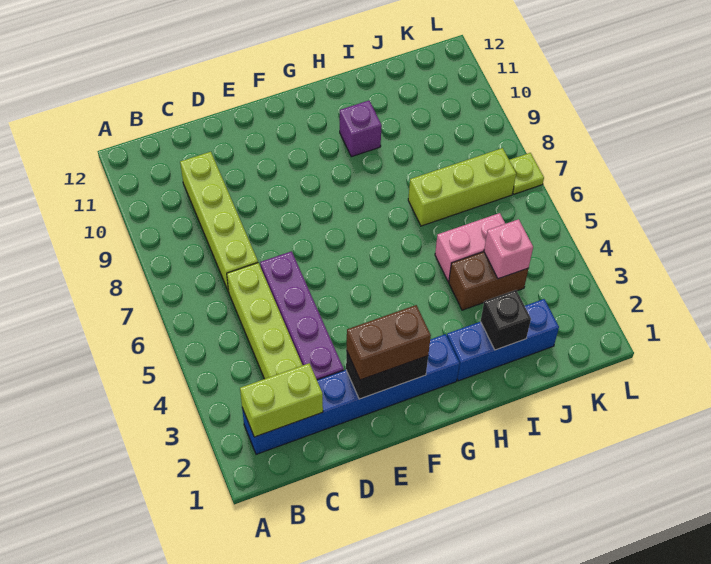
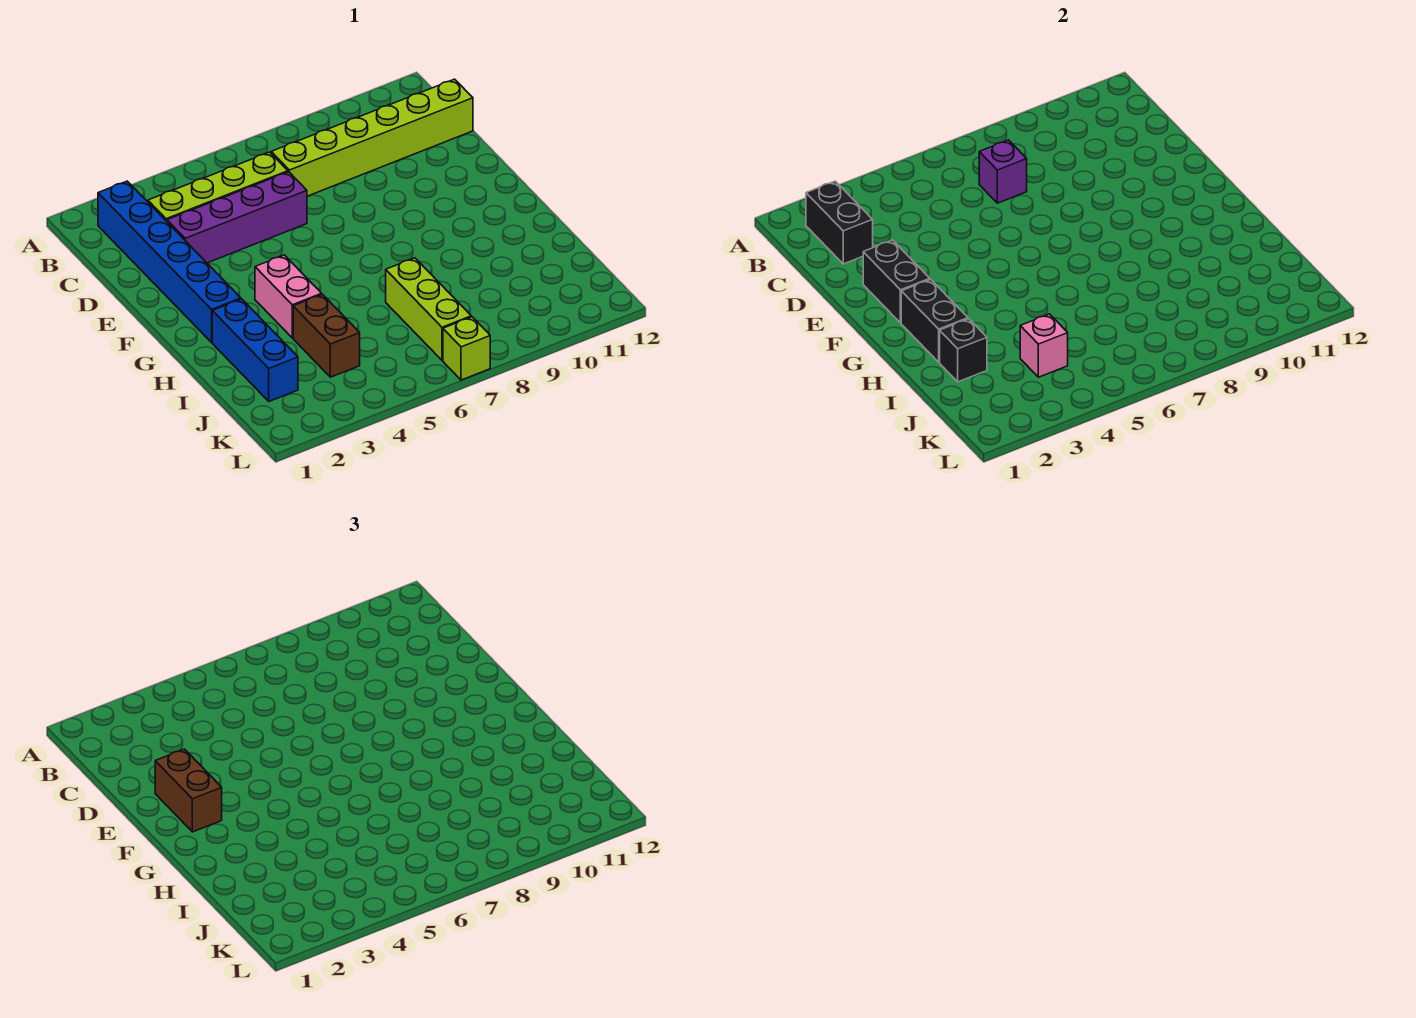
lime brick B2:C2 level 2 -> black brick B2:C2 level 2
lime brick C7:C10 level 1 -> lime brick C7:C12 level 1
none -> black brick G2:H2 level 2
purple brick H10 level 1 -> purple brick C7 level 2
pink brick I5:J5 level 1 -> pink brick G4:H4 level 1
lime plate L7 level 1 -> lime brick L7 level 1

